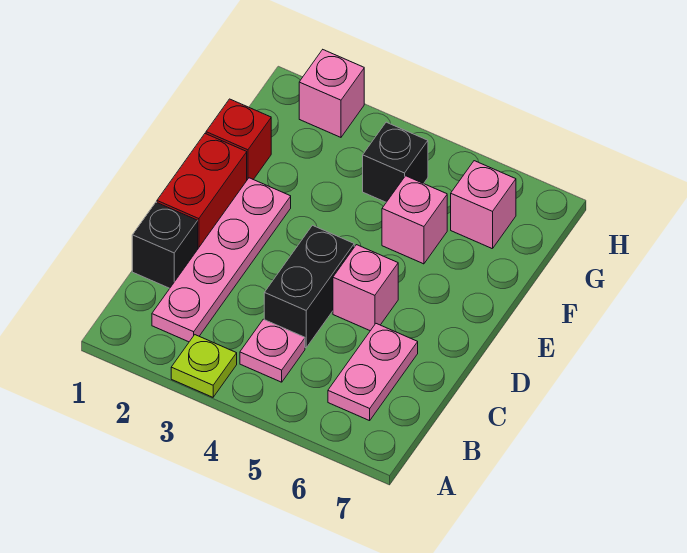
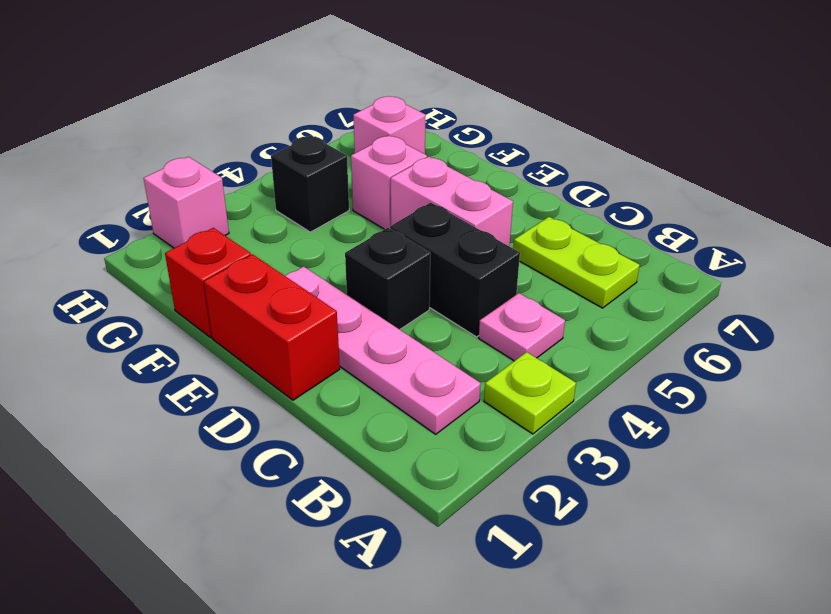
pink plate B6:C6 level 1 -> lime plate B6:C6 level 1
black brick C1 level 1 -> black brick D3 level 1
pink brick D5 level 1 -> pink brick D5:E5 level 1

